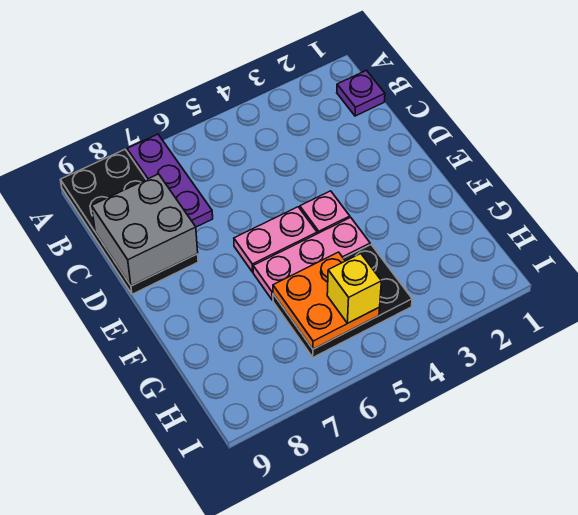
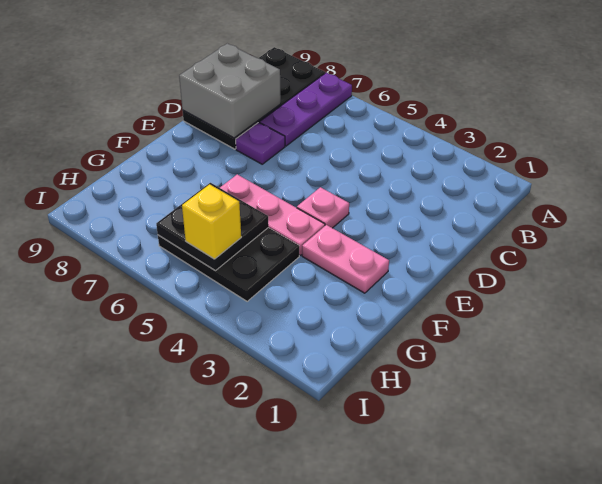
purple plate B1 level 1 -> purple plate D7 level 1
pink plate E5:E6 level 1 -> pink plate F2:F3 level 1
orange plate G5:H6 level 2 -> black plate G5:H6 level 2

